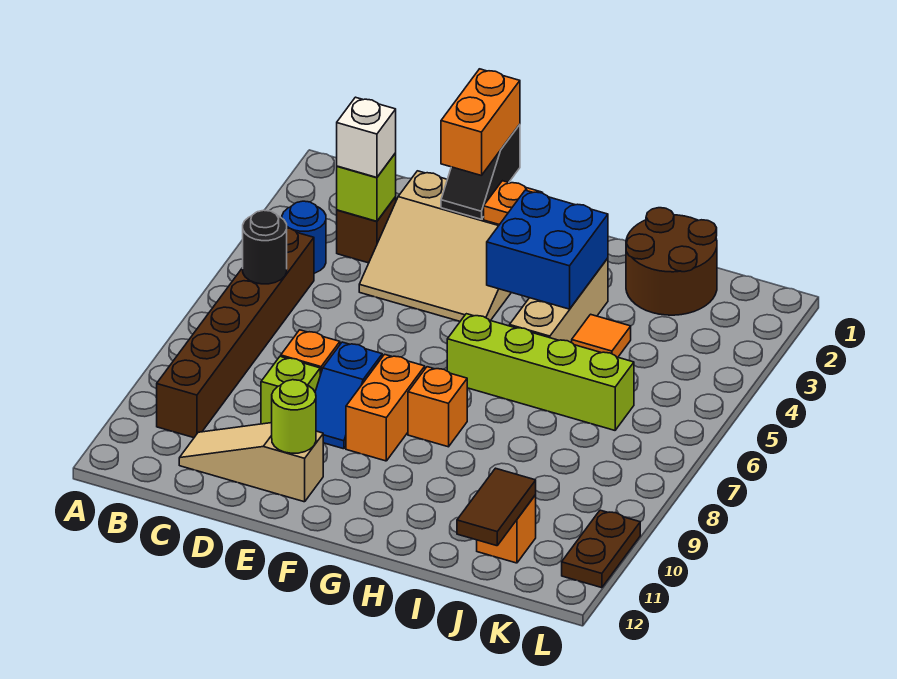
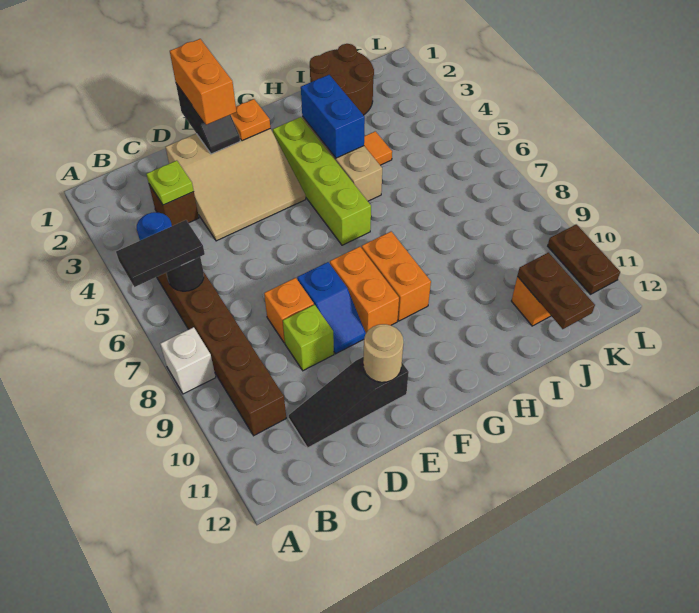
none -> black tile A6:B6 level 3
lime brick C3 level 2 -> lime plate C3 level 2
white brick C3 level 3 -> white brick A8 level 1
tan slope C11:E11 level 1 top E -> black slope C11:E11 level 1 top E
lime round brick E11 level 2 -> tan round brick E11 level 2
blue brick G3:H4 level 2 -> blue brick H3:H4 level 2
lime brick G6:J6 level 1 -> lime brick G3:G6 level 1
orange brick G8 level 1 -> orange brick G8:G9 level 1
brown tile J11:J12 level 2 -> brown plate J11:J12 level 2

